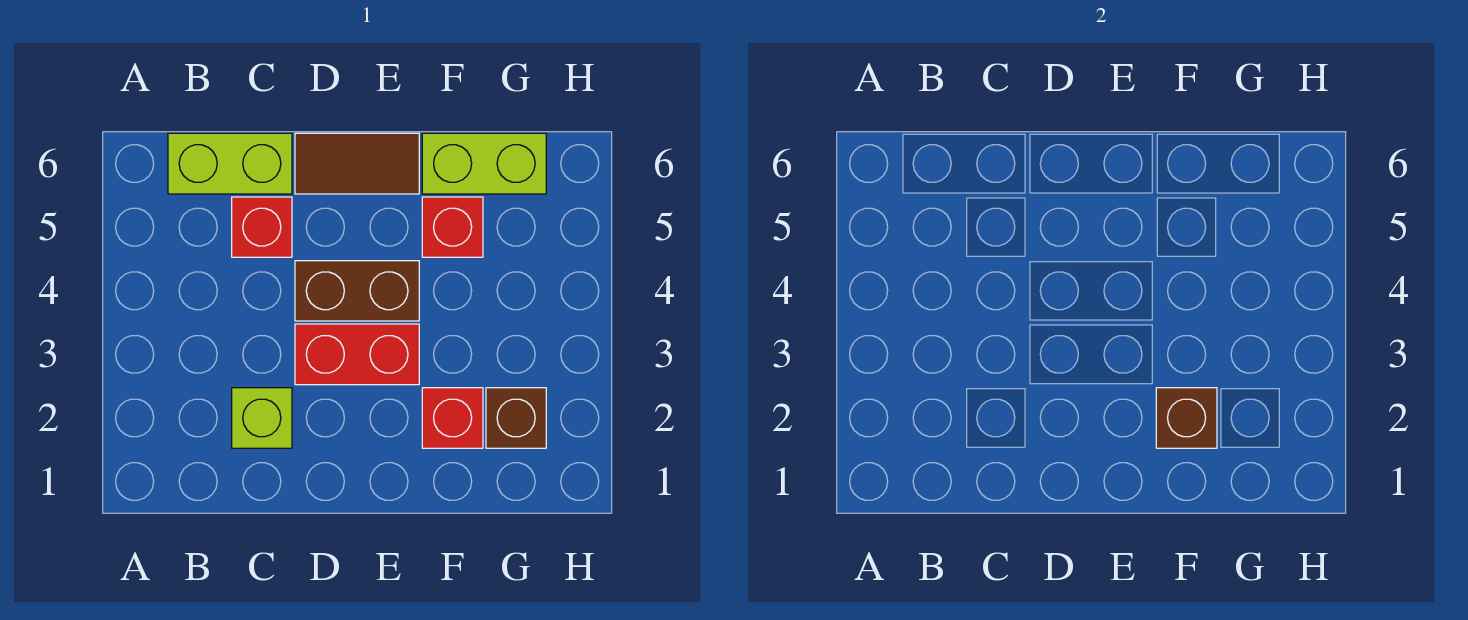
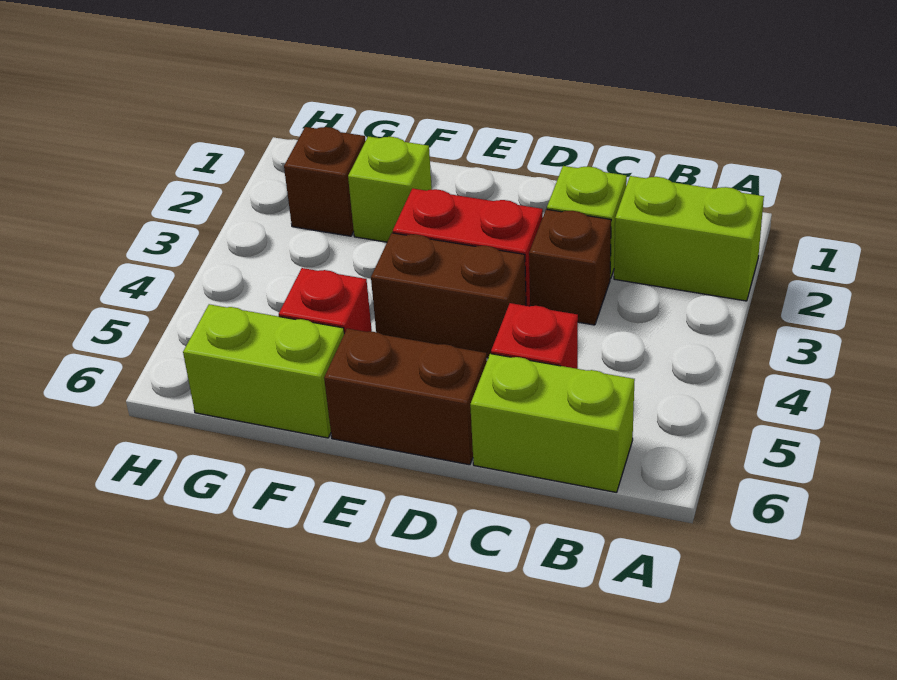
none -> lime brick A2:B2 level 1
brown tile D6:E6 level 1 -> brown brick D6:E6 level 1
red brick F2 level 1 -> lime brick F2 level 1
brown brick F2 level 2 -> brown brick C3 level 1

